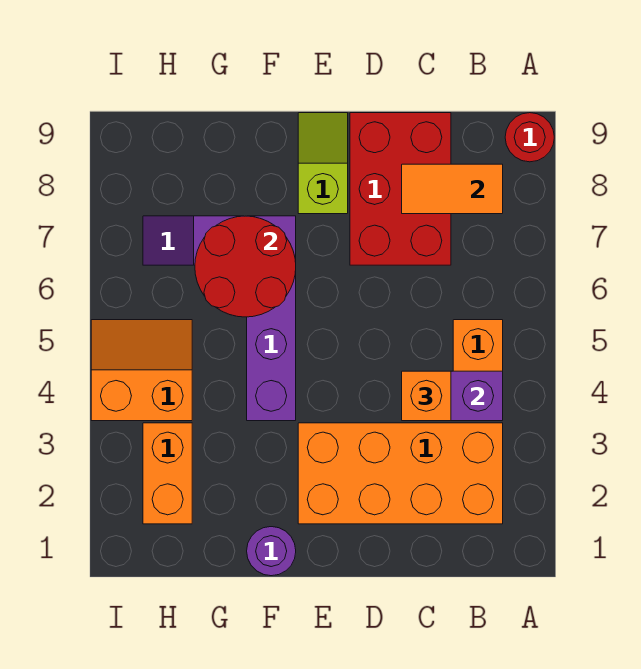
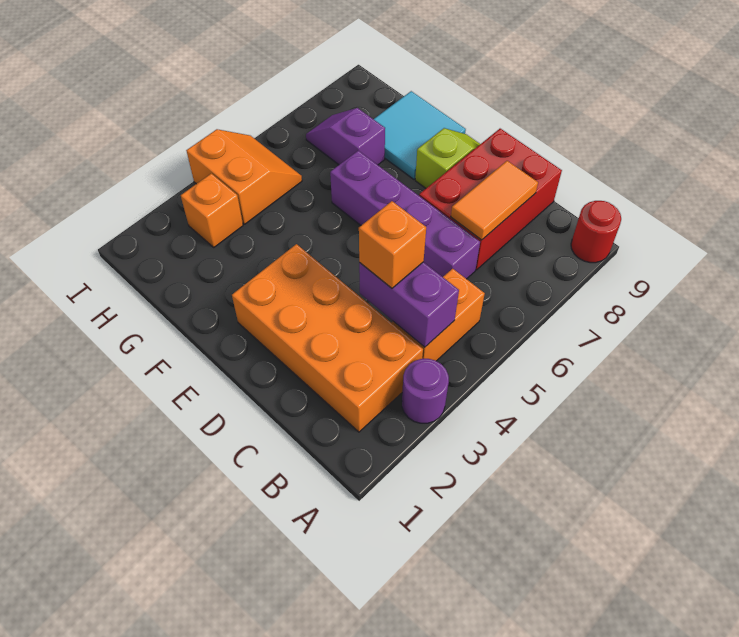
orange tile B8:C8 level 2 -> orange tile C7:C8 level 2
purple round brick F1 level 1 -> purple round brick A3 level 1
purple brick F4:F7 level 1 -> purple brick C6:F6 level 1
red round brick F6:G7 level 2 -> none
none -> cyan tile F8:G9 level 1
orange brick H2:H3 level 1 -> orange brick H3 level 1

